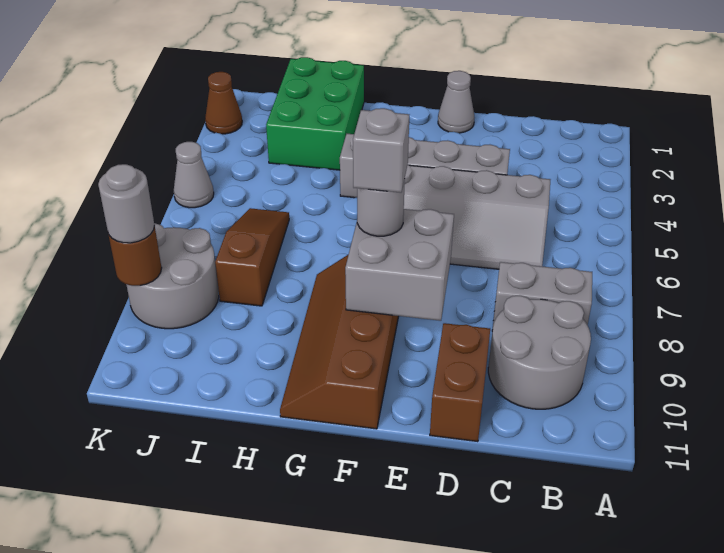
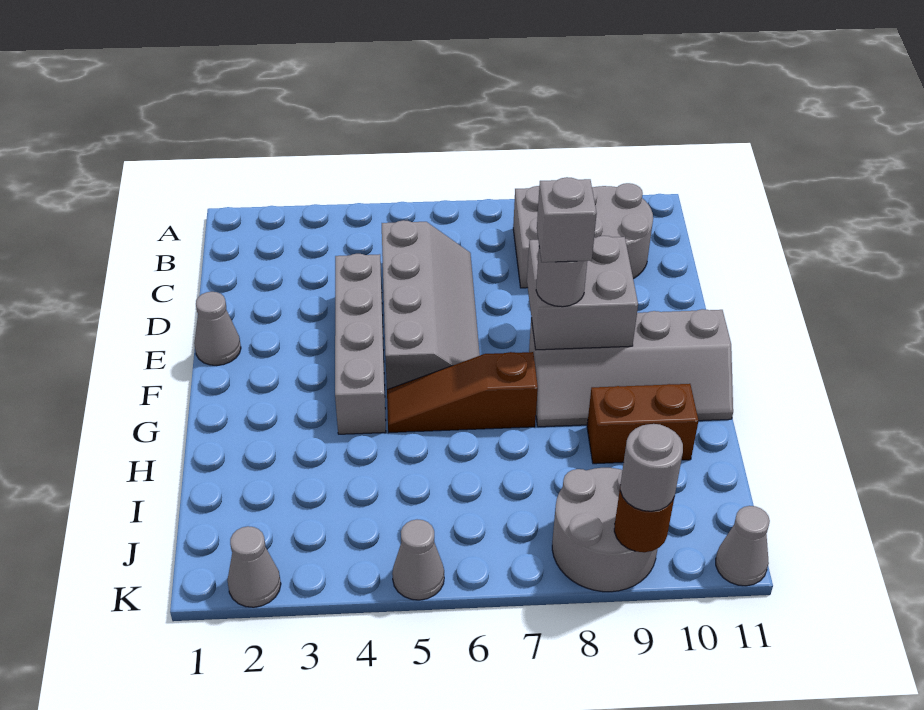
brown brick D10:D11 level 1 -> brown brick H9:H10 level 1
brown slope F8:G11 level 1 top F -> grey slope F8:G11 level 1 top F
green brick H1:I3 level 1 -> none
brown slope I6:I8 level 1 top 8 -> brown slope G5:G7 level 1 top 7
brown cone K2 level 1 -> grey cone K2 level 1
none -> grey cone K11 level 1

